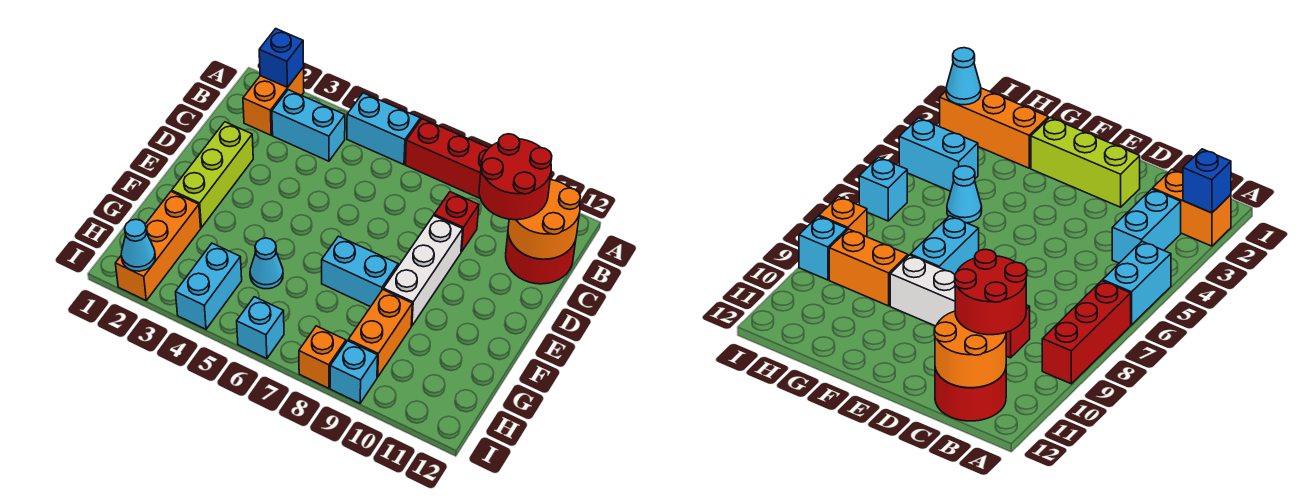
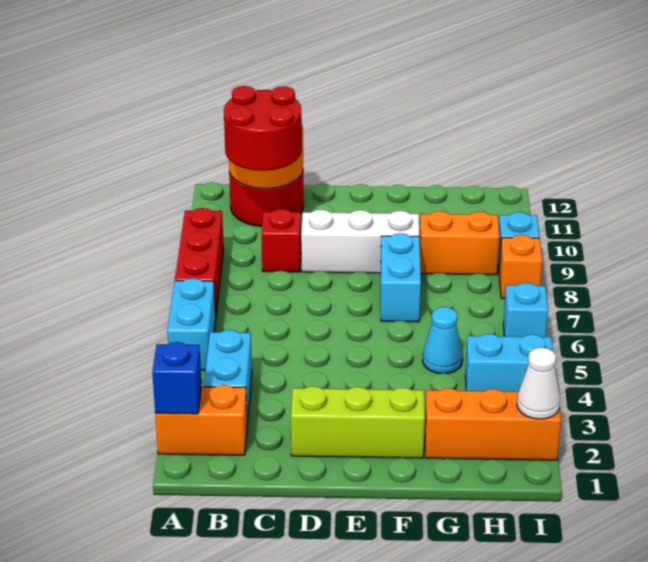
cyan cone I2 level 2 -> white cone I2 level 2

